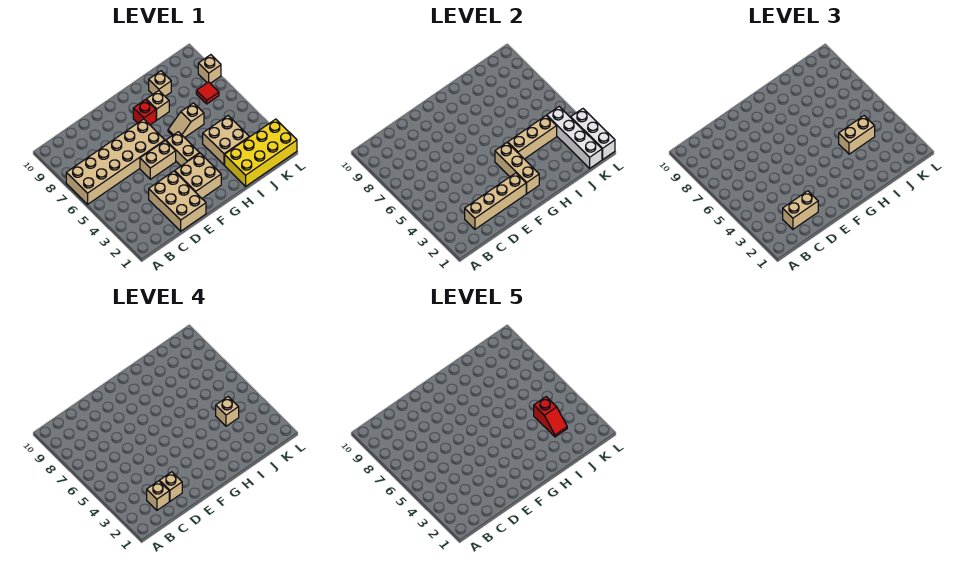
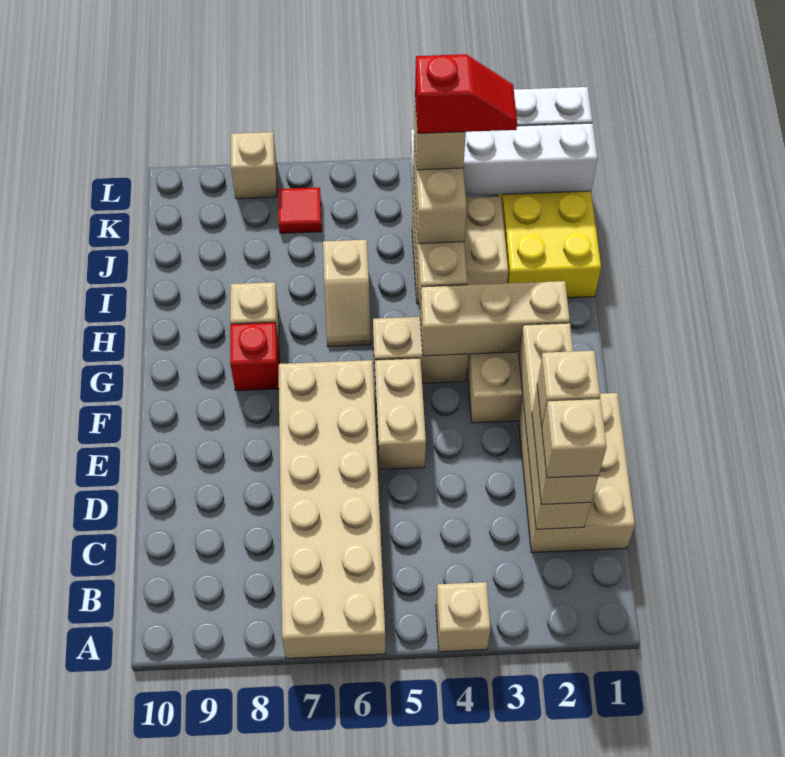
tan brick D1:E3 level 1 -> tan brick C1:E2 level 1
tan brick I9 level 1 -> tan brick A4 level 1

